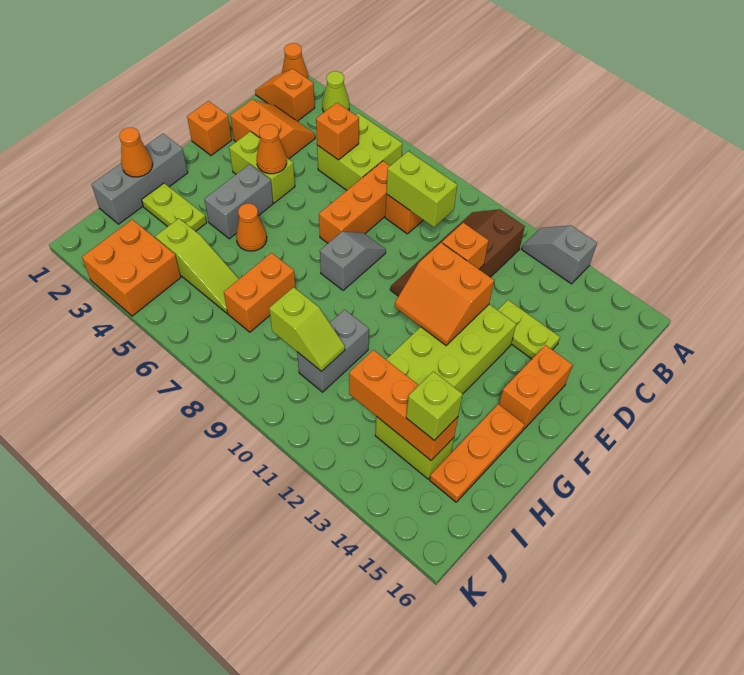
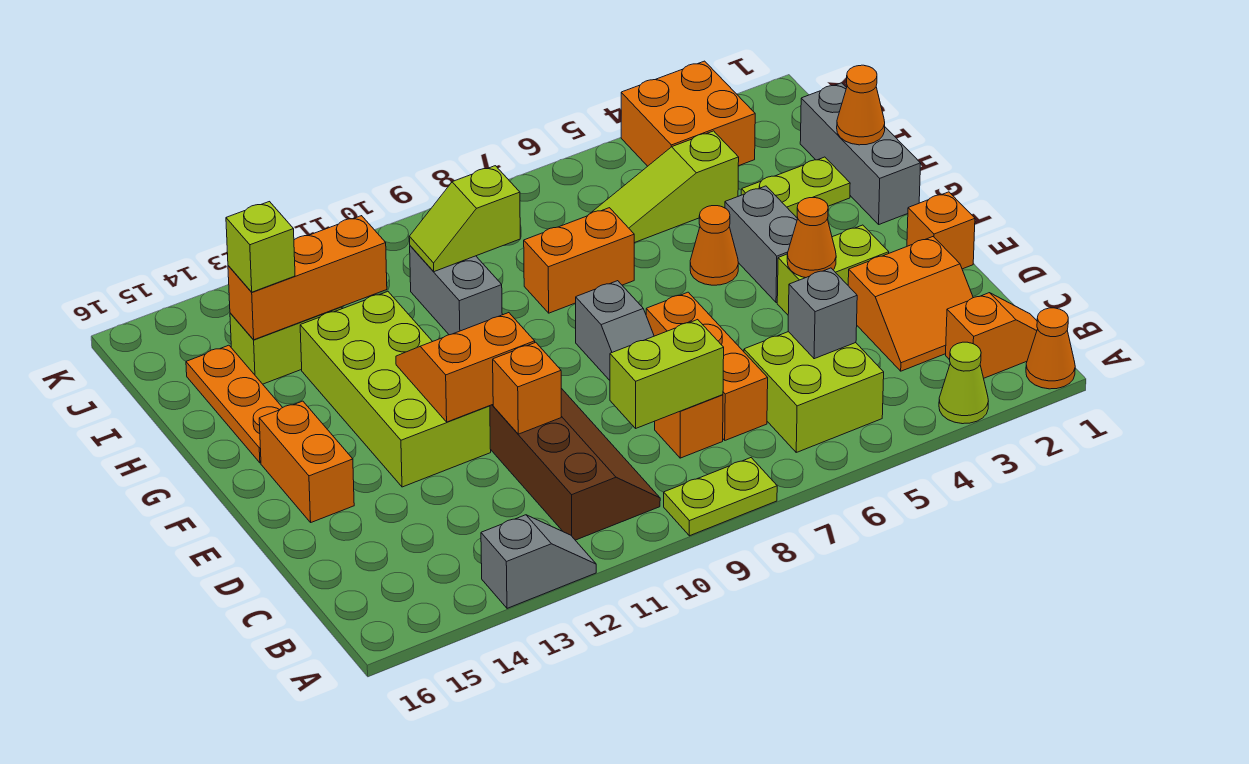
orange brick C5 level 2 -> grey brick C5 level 2
lime plate D13:D14 level 1 -> lime plate A8:A9 level 1
orange brick H7:I7 level 1 -> orange brick H7:H8 level 1

